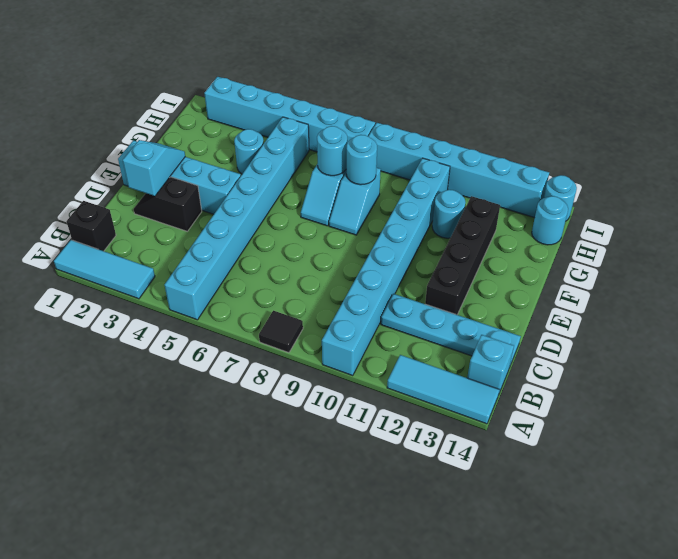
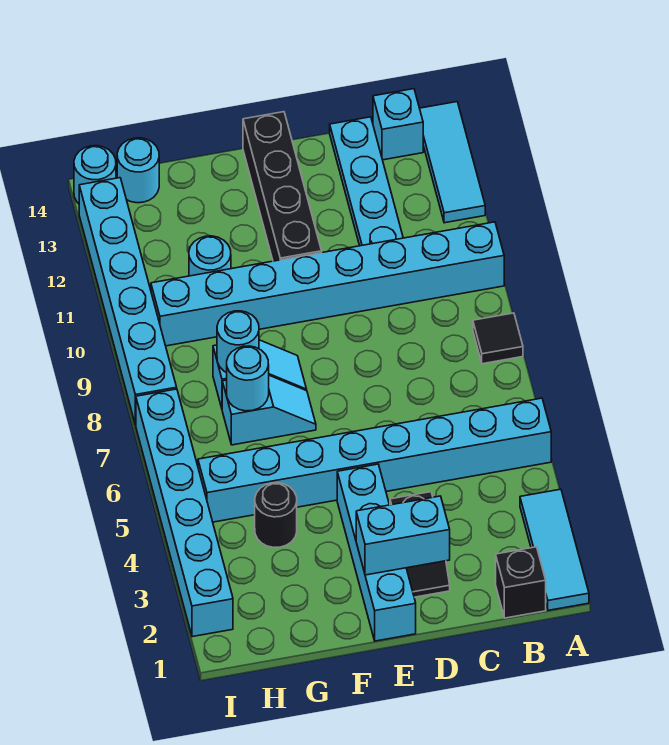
cyan slope D2:E2 level 2 top D -> cyan brick D2:E2 level 2
black brick D12:G12 level 1 -> black brick E11:E14 level 1
cyan round brick G4 level 1 -> black round brick G4 level 1

